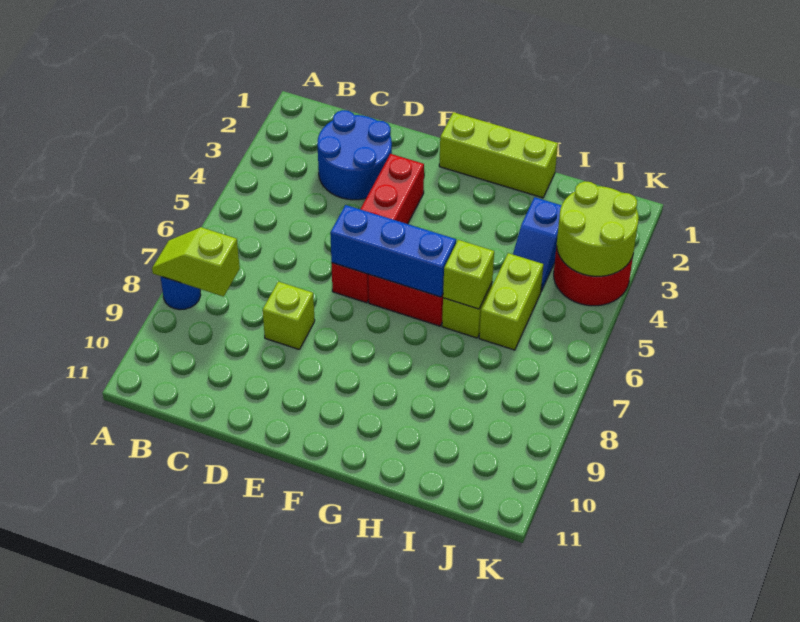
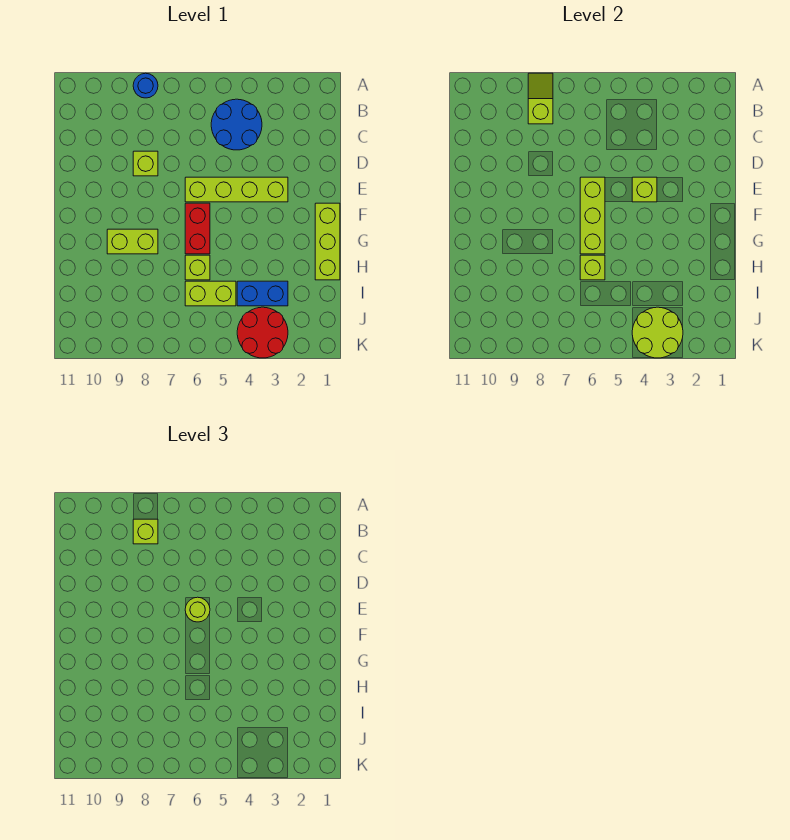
none -> lime brick B8 level 3
blue round brick C2:D3 level 1 -> blue round brick B4:C5 level 1
red brick E3:E6 level 1 -> lime brick E3:E6 level 1
none -> lime brick E4 level 2
blue brick E6:G6 level 2 -> lime brick E6:G6 level 2
none -> lime round brick E6 level 3
none -> lime brick G8:G9 level 1
blue slope I3:I4 level 1 top 3 -> blue brick I3:I4 level 1

